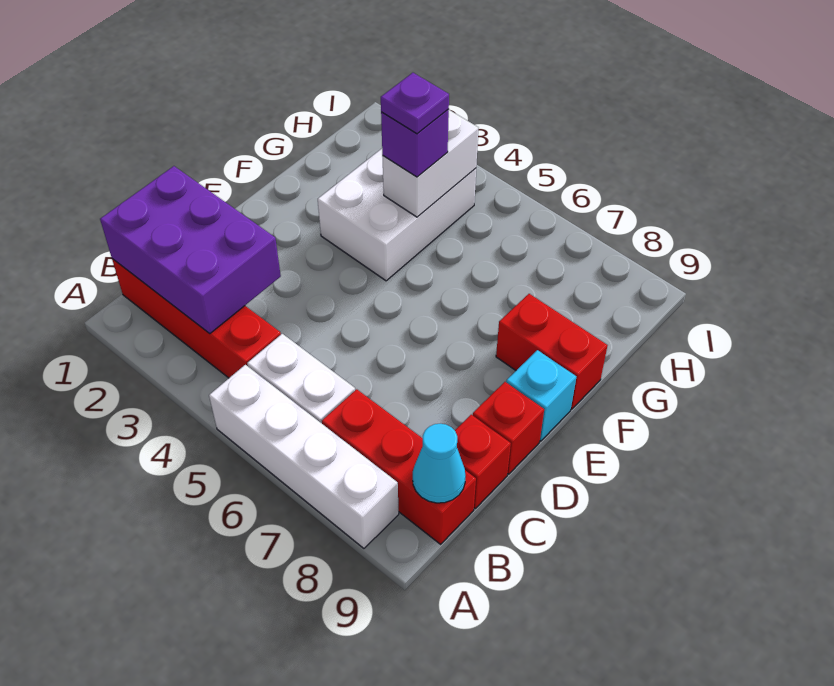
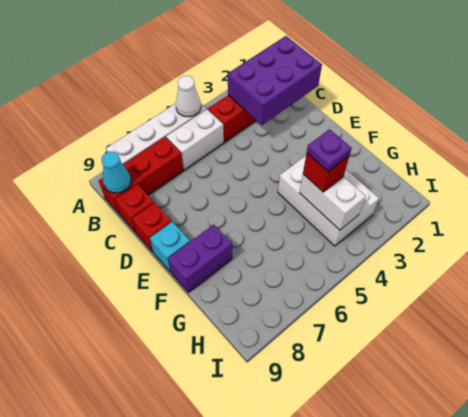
none -> white cone A5 level 2
red brick F8:F9 level 1 -> purple brick F8:F9 level 1
purple brick G4 level 3 -> red brick G4 level 3

